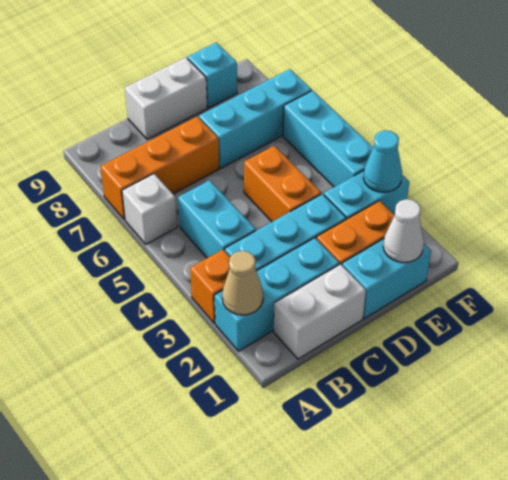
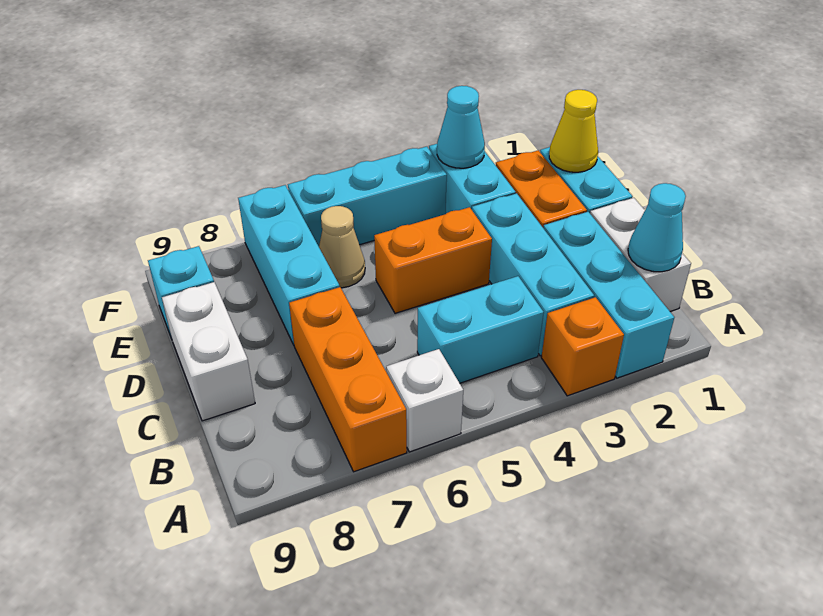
tan cone A2 level 2 -> tan cone E6 level 1
none -> cyan cone B1 level 2
white cone E1 level 2 -> yellow cone E1 level 2

